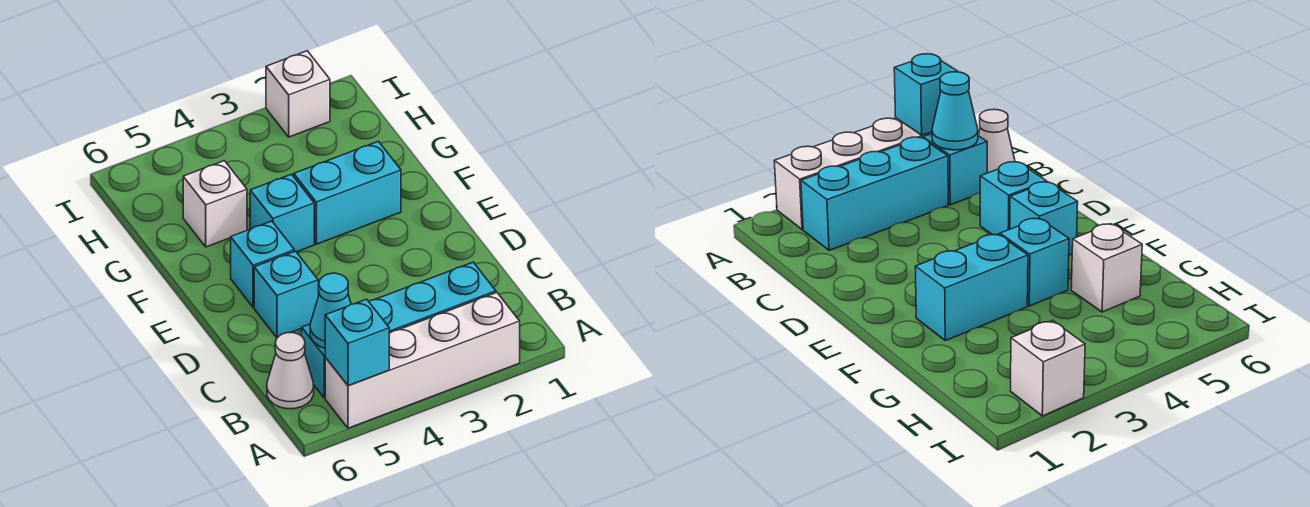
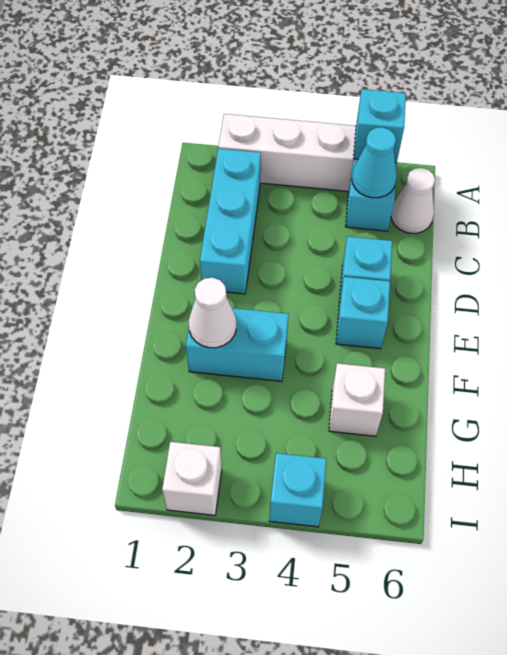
cyan brick B2:B4 level 1 -> cyan brick B2:D2 level 1
none -> white cone F2 level 2
cyan brick F4 level 1 -> cyan brick I4 level 1

